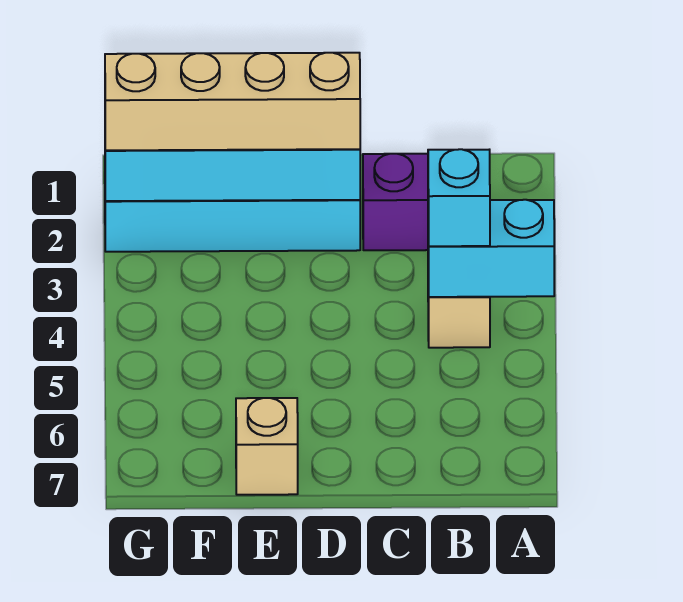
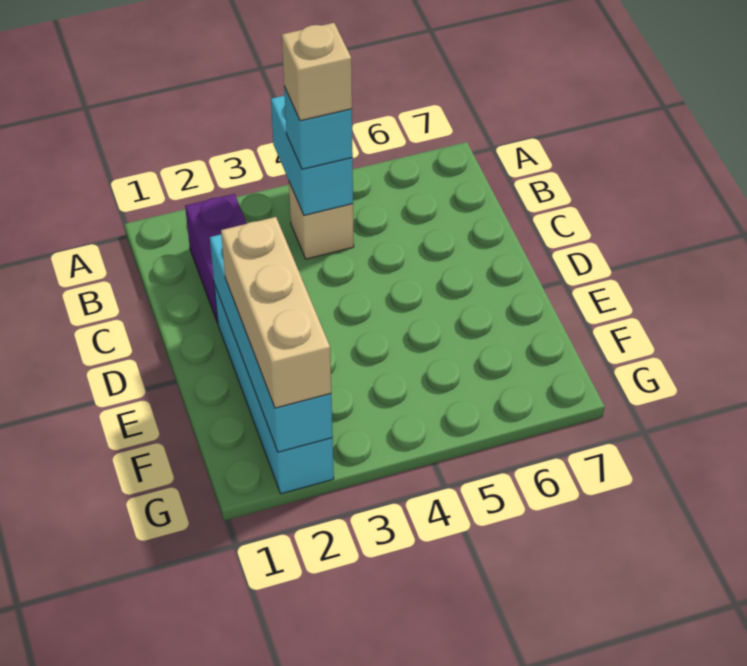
tan brick D2:G2 level 3 -> tan brick E2:G2 level 3
tan brick E7 level 1 -> tan brick B4 level 4

